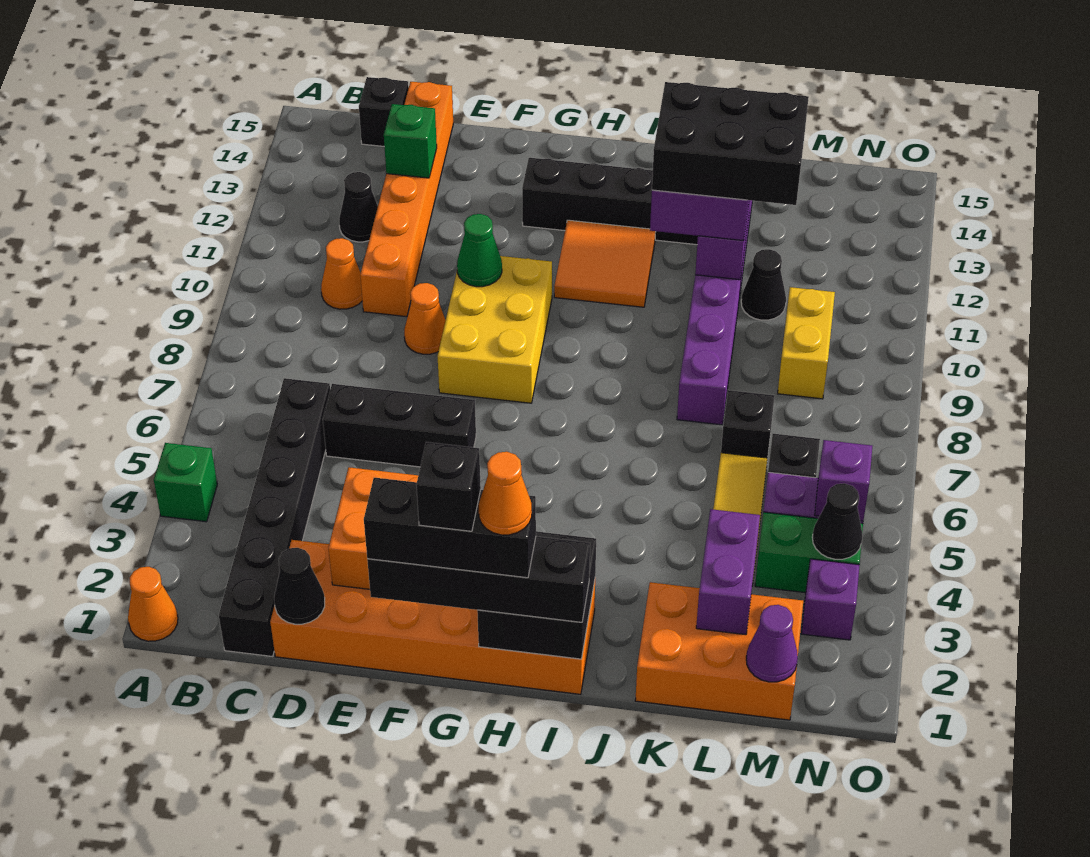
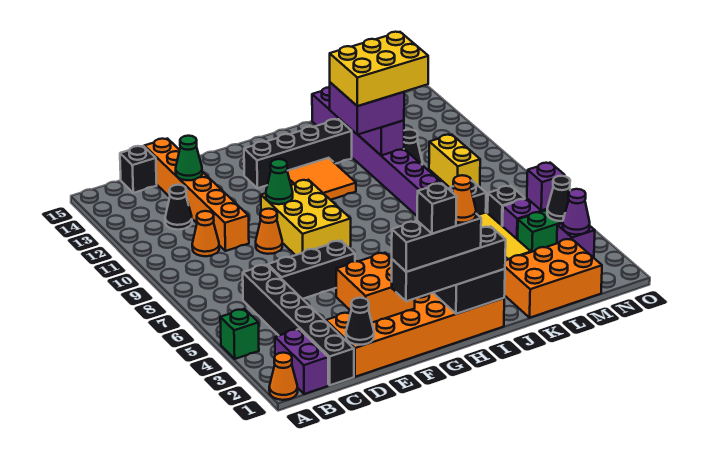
green brick D13 level 2 -> green cone D13 level 2
black brick J11:L12 level 4 -> yellow brick J11:L12 level 4
purple brick L2:L3 level 2 -> purple brick B1:B2 level 1
purple cone M1 level 2 -> purple cone N3 level 2

